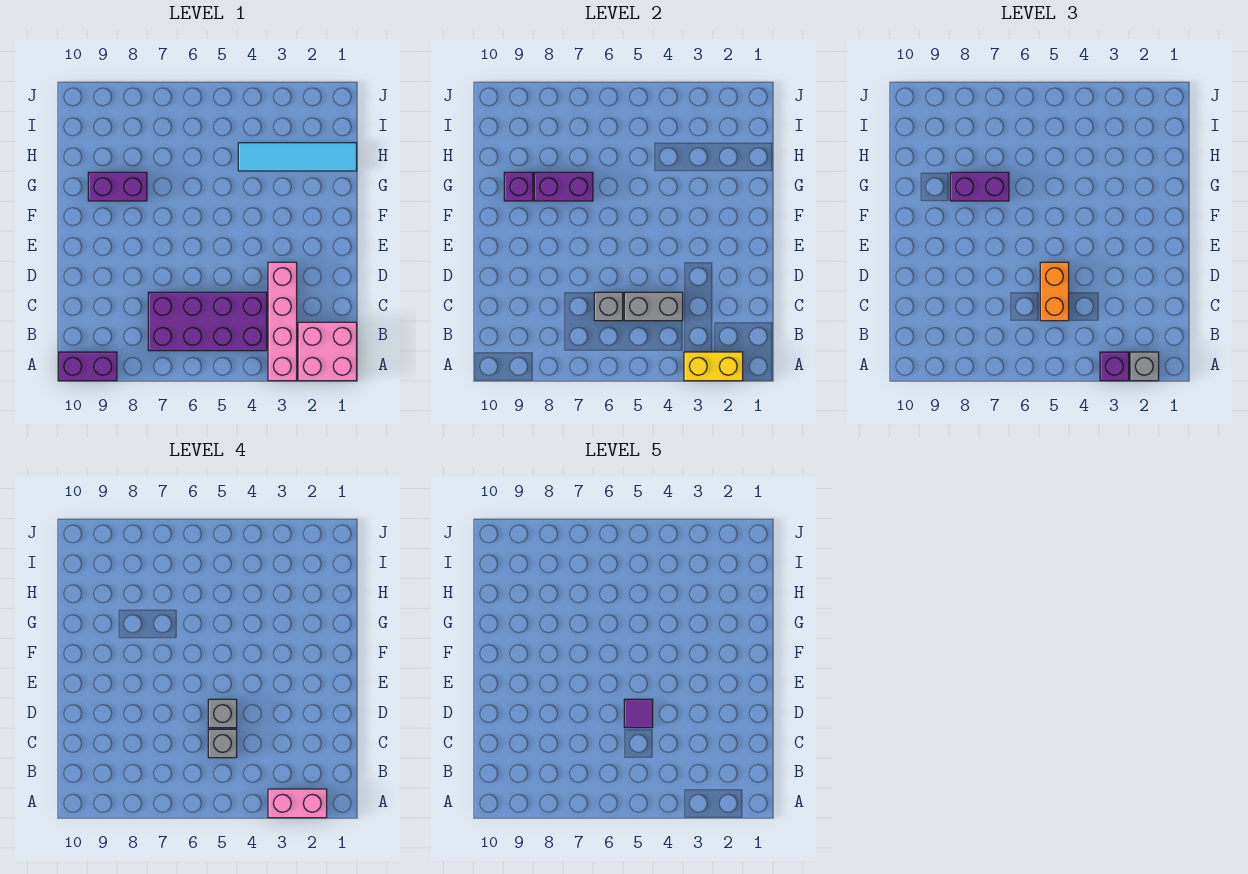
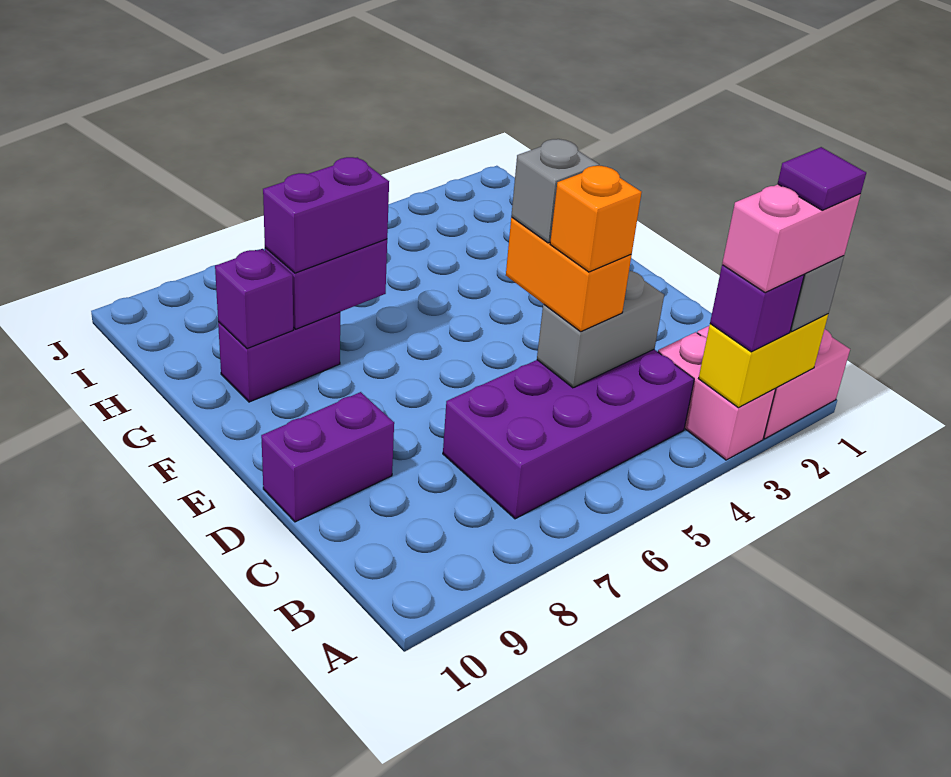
pink brick A3:D3 level 1 -> pink brick A3:B3 level 1
purple brick A9:A10 level 1 -> purple brick D9:D10 level 1
grey brick C5 level 4 -> orange brick C5 level 4
grey brick C6 level 2 -> none
purple tile D5 level 5 -> purple tile A2 level 5
cyan tile H1:H4 level 1 -> none

